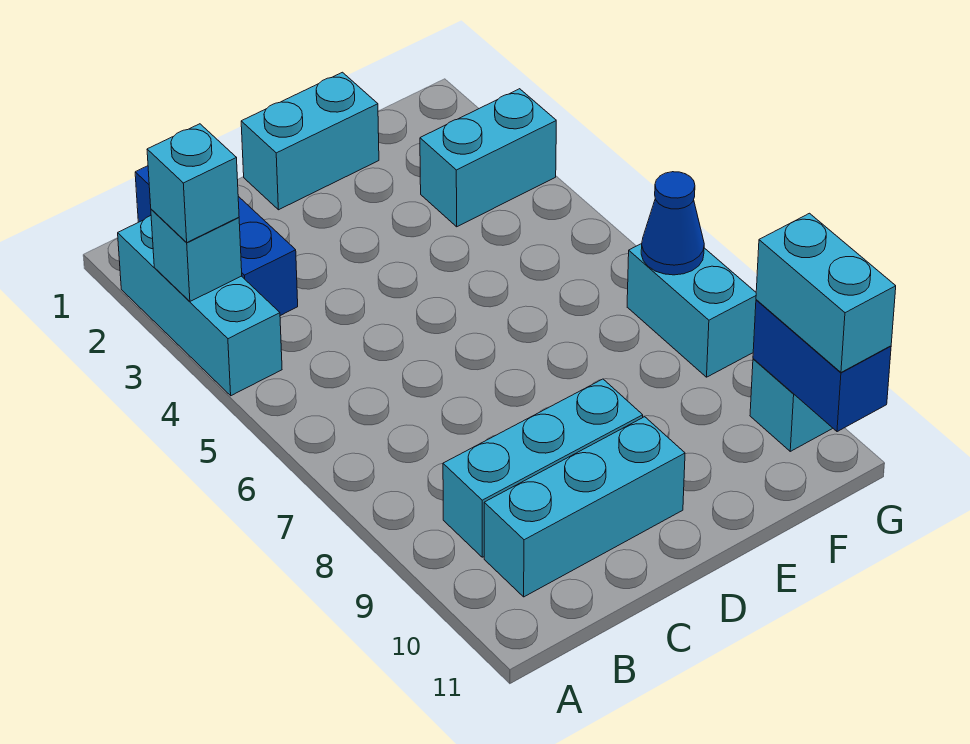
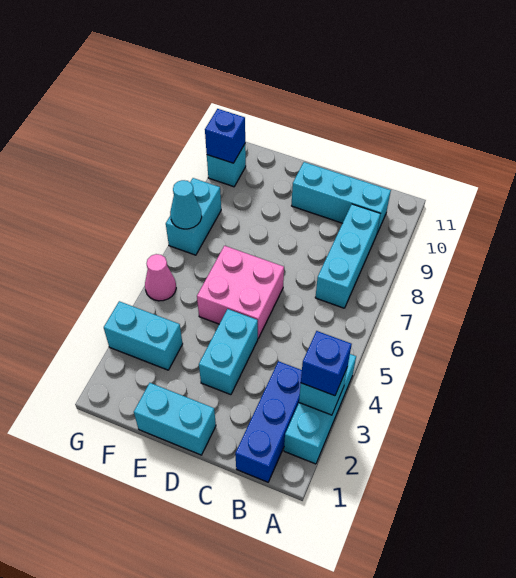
cyan brick A3 level 3 -> blue brick A3 level 3
cyan brick B9:D9 level 1 -> cyan brick B7:B9 level 1
none -> pink brick D5:E6 level 1
none -> pink cone G5 level 1
blue cone G7 level 2 -> cyan cone G7 level 2
blue brick G10:G11 level 2 -> blue brick G10 level 2
cyan brick G10:G11 level 3 -> cyan brick D3:D4 level 1

